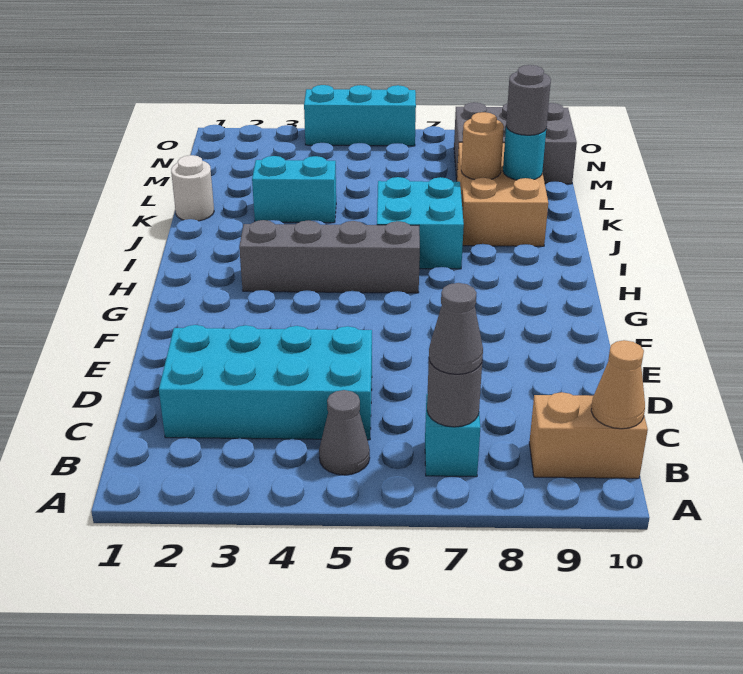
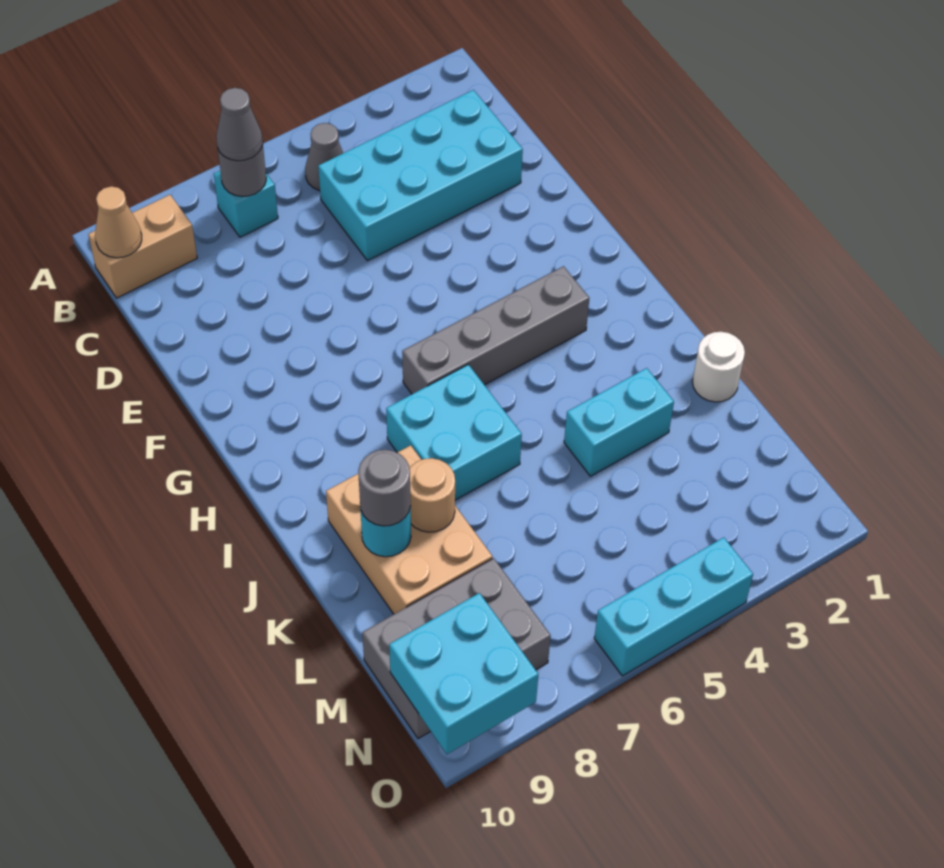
none -> cyan brick N9:O10 level 2

